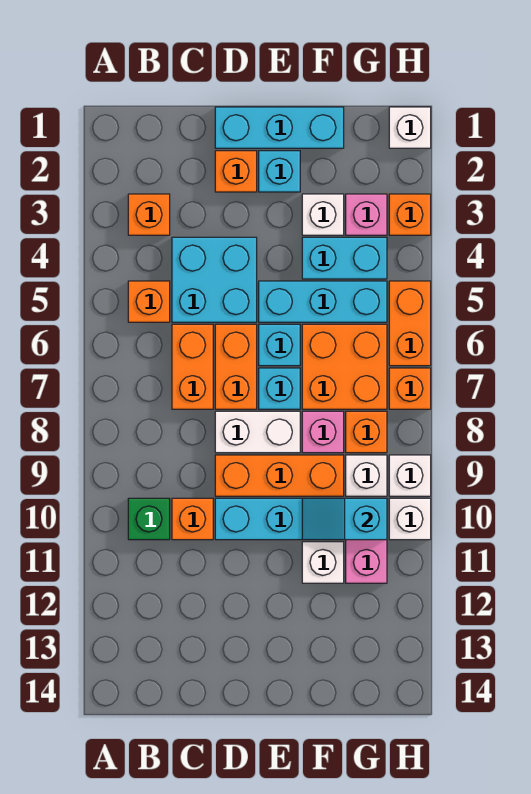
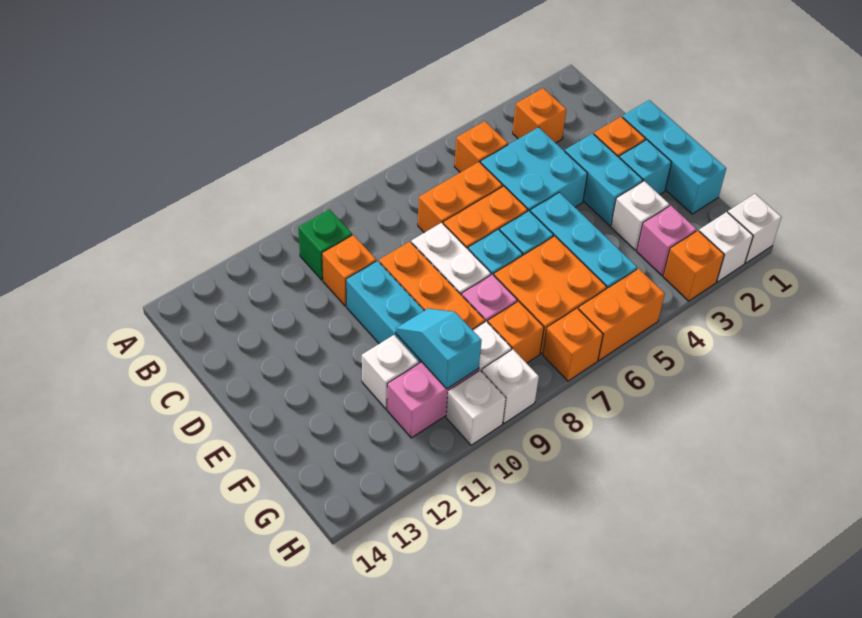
cyan brick F4:G4 level 1 -> cyan brick D3:E3 level 1
none -> white brick H2 level 1

